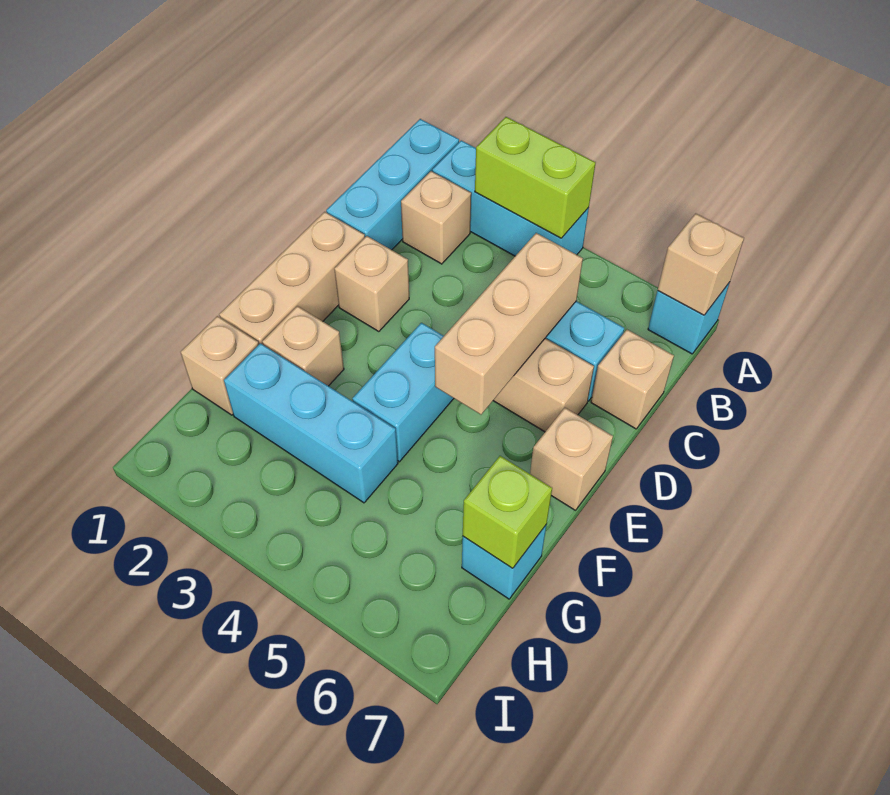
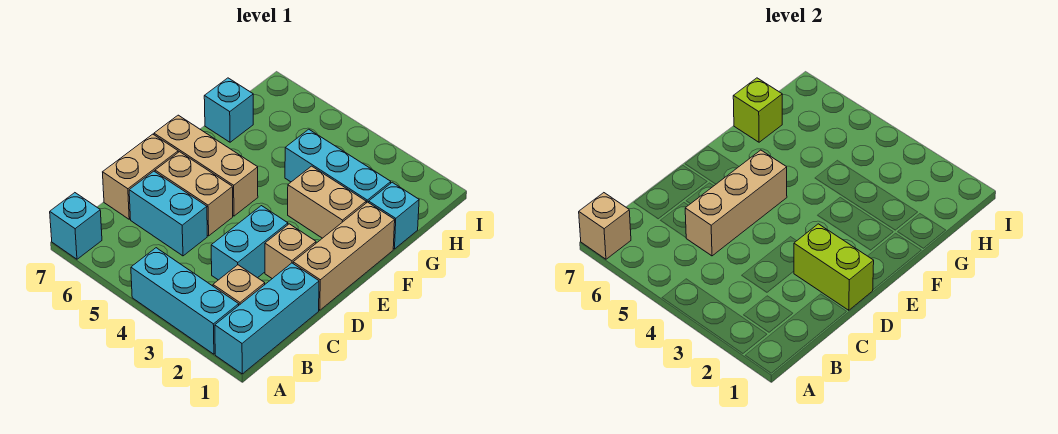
lime brick A3:A4 level 2 -> lime brick D1:D2 level 2
tan brick C7 level 1 -> tan brick C7:D7 level 1
cyan brick E4:F4 level 1 -> cyan brick C3:D3 level 1
tan brick E7 level 1 -> tan brick E5:E7 level 1
tan brick F2 level 1 -> tan brick F2:F3 level 1
tan brick G1 level 1 -> cyan brick G1 level 1

